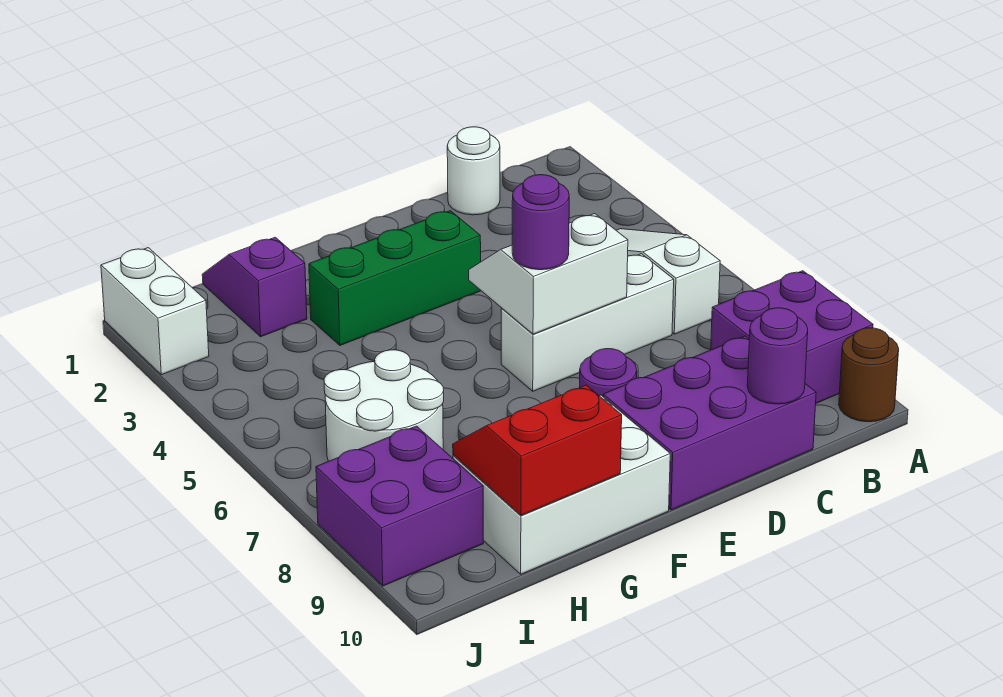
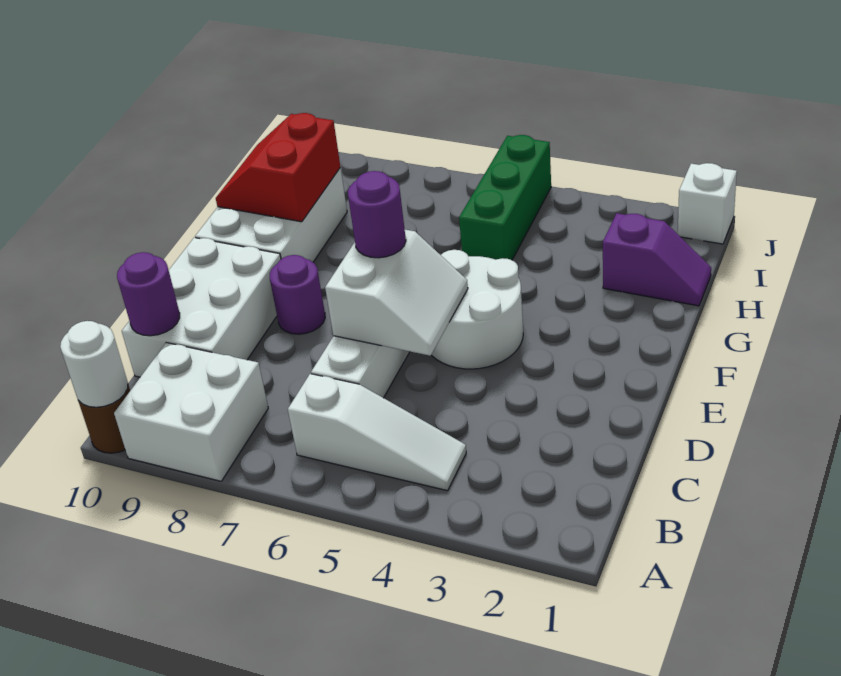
purple brick A8:B9 level 1 -> white brick A8:B9 level 1
white round brick C1 level 1 -> white round brick A10 level 2
purple brick C9:E10 level 1 -> white brick C9:E10 level 1
green brick E3:G3 level 1 -> green brick H5:J5 level 1
red slope G9:H10 level 2 top 10 -> red slope G9:H10 level 2 top 9
white round brick H6:I7 level 1 -> white round brick E4:F5 level 1
purple brick I8:J9 level 1 -> none
white brick J1:J2 level 1 -> white brick J1 level 1

